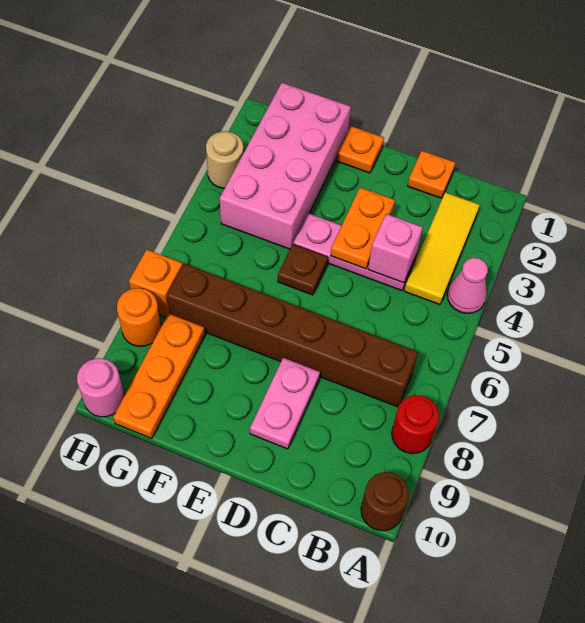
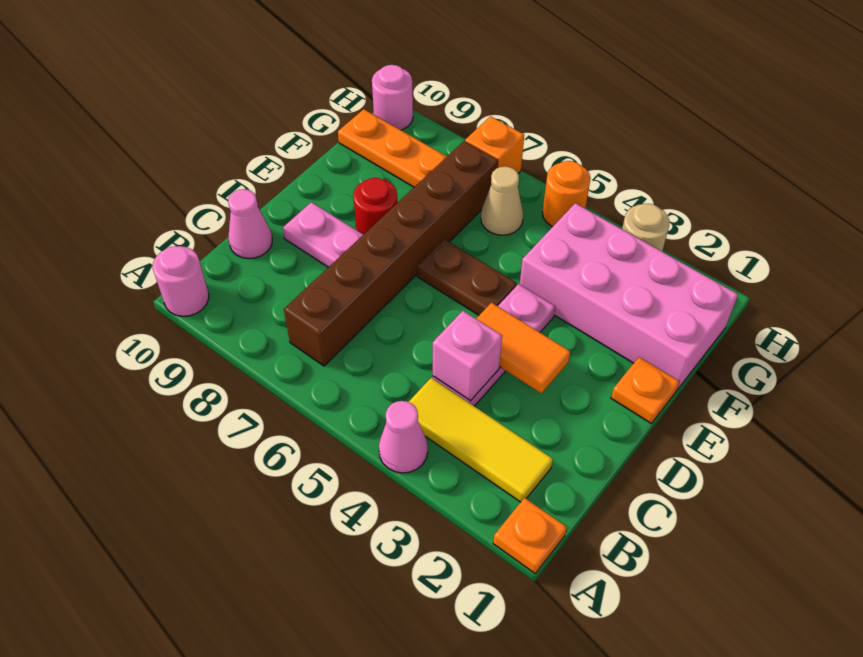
red round brick A8 level 1 -> red round brick E8 level 1
brown round brick A10 level 1 -> pink round brick A10 level 1
orange plate C1 level 1 -> orange plate A1 level 1
none -> pink cone C10 level 1
orange plate D3:D4 level 2 -> orange tile D3:D4 level 2
brown plate E5 level 1 -> brown plate E5:E6 level 1
none -> tan cone G6 level 1
orange round brick H8 level 1 -> orange round brick H5 level 1

